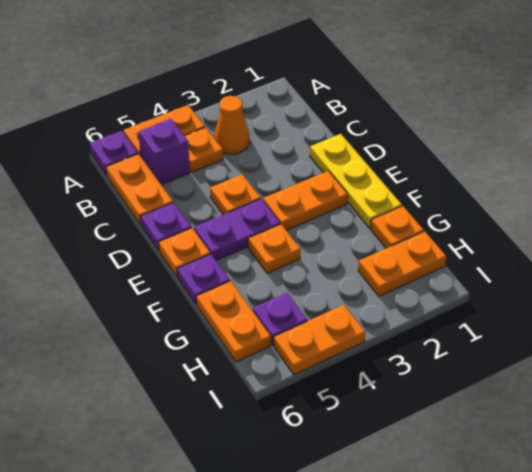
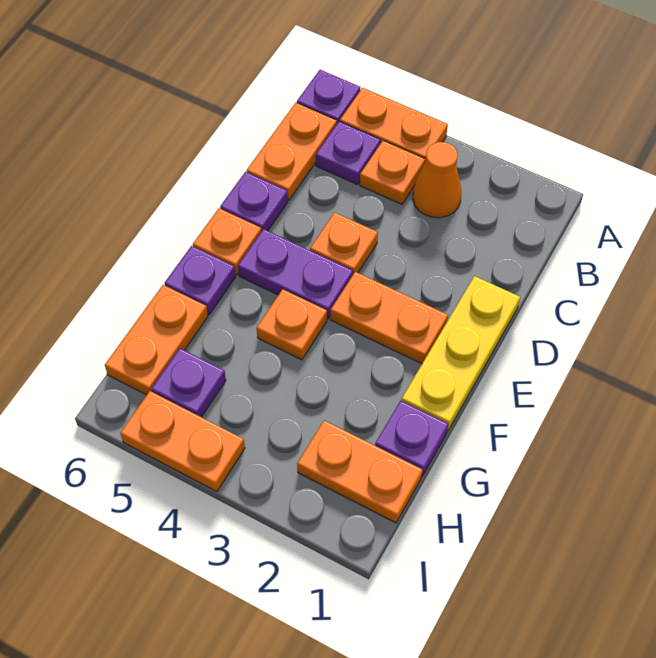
purple brick B5 level 1 -> purple plate B5 level 1
orange plate G1 level 1 -> purple plate G1 level 1

